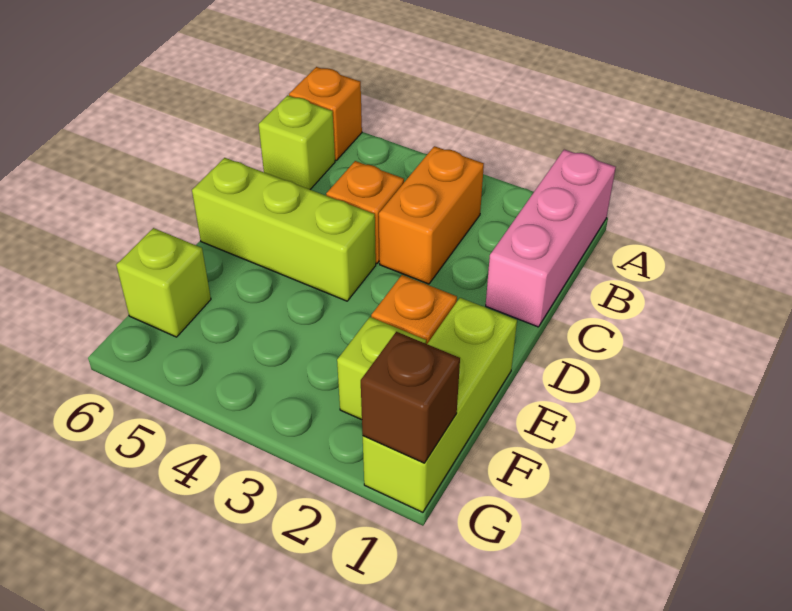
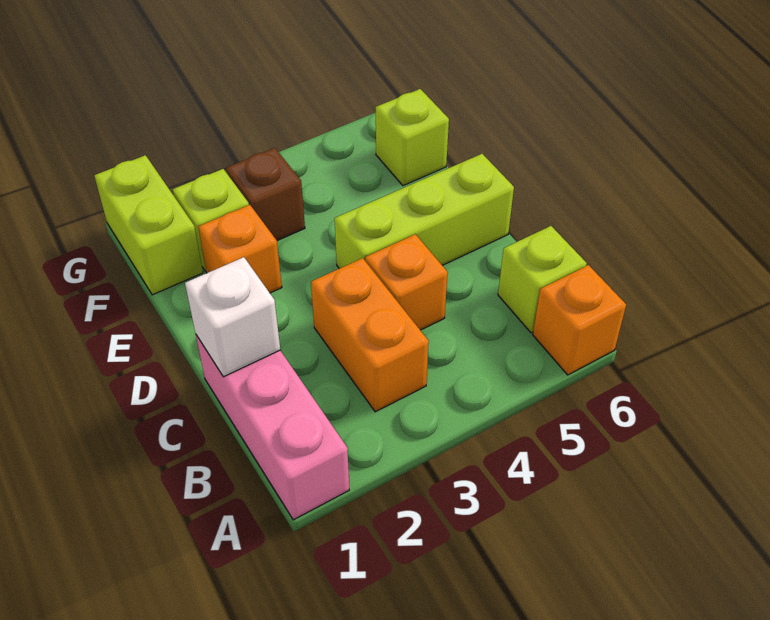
none -> white brick C1 level 2
lime brick E1:G1 level 1 -> lime brick F1:G1 level 1
brown brick G1 level 2 -> brown brick F3 level 1

